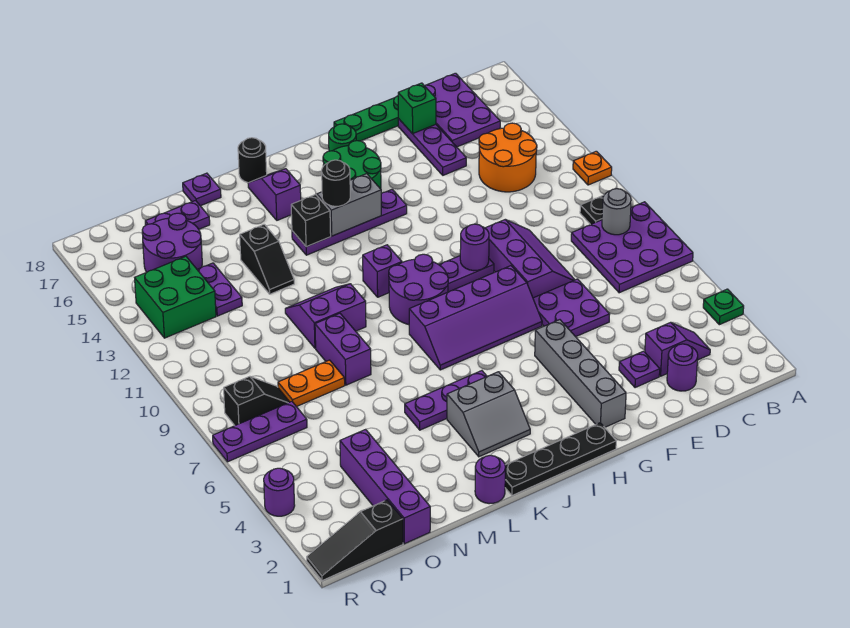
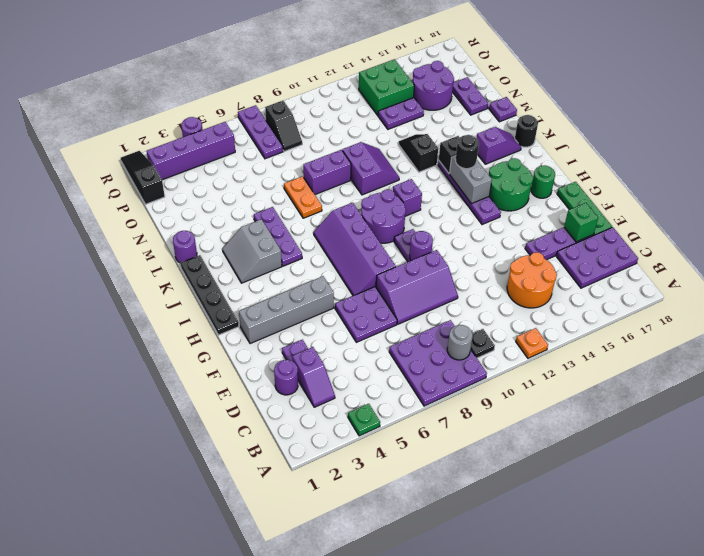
black slope M13:M14 level 1 top 14 -> black slope L13:M13 level 1 top L
orange plate N8:O8 level 1 -> orange plate L7:M7 level 1
purple brick O1:O4 level 1 -> purple brick Q2:Q5 level 1

